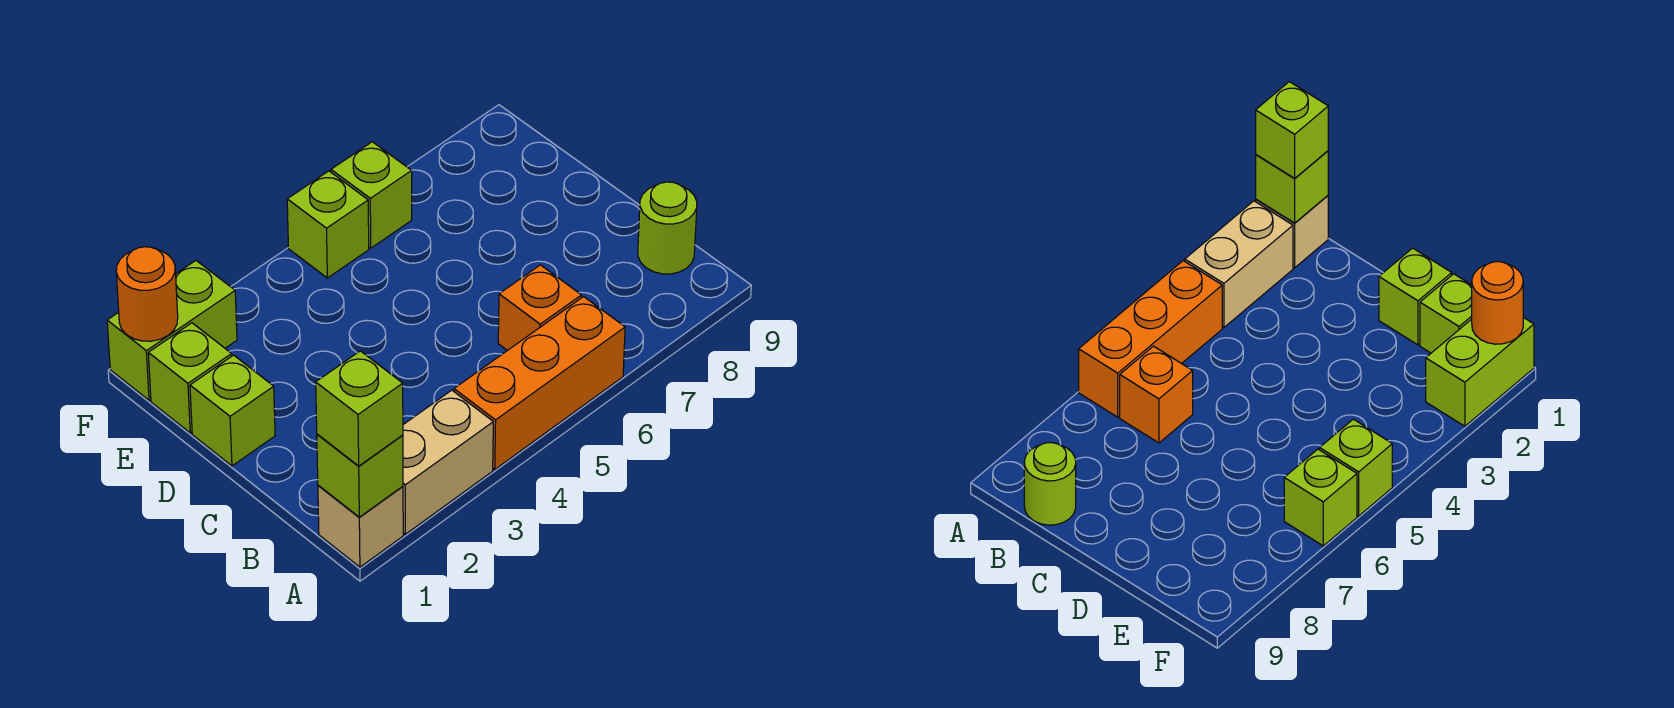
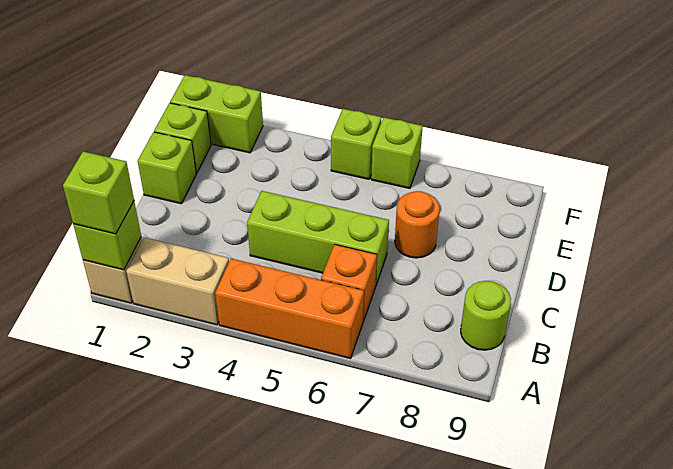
none -> lime brick C4:C6 level 1
orange round brick F1 level 2 -> orange round brick D7 level 1

